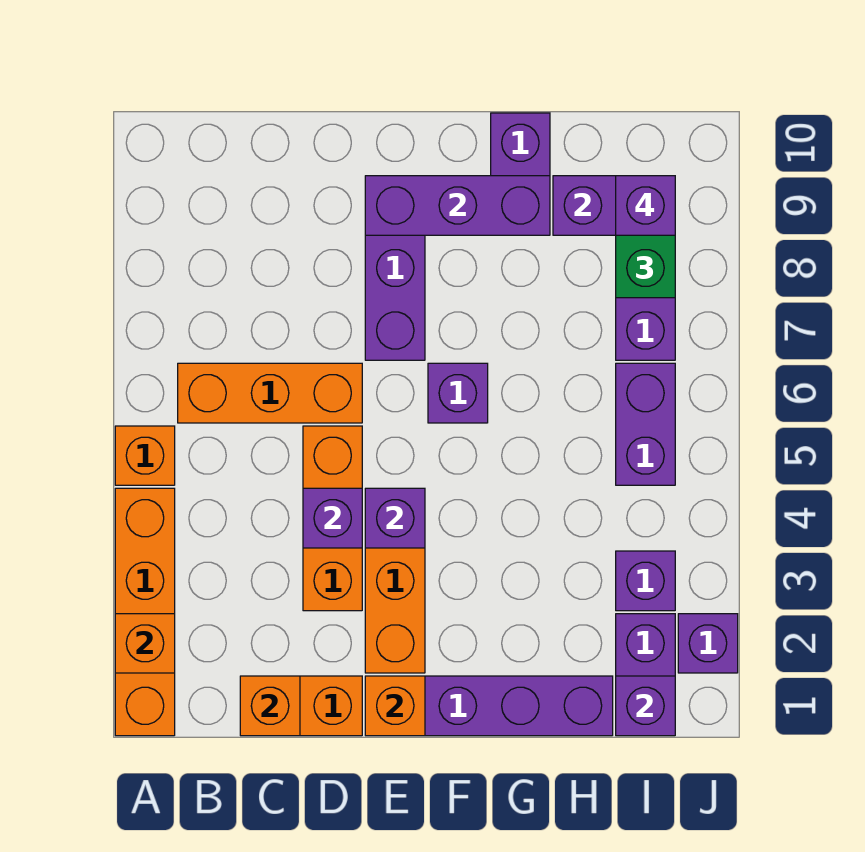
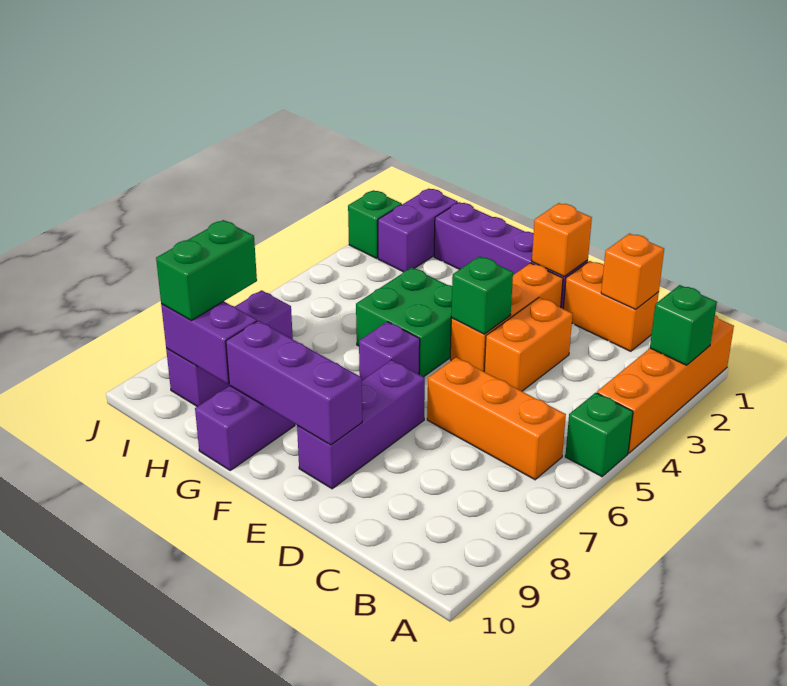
orange brick A2 level 2 -> green brick A2 level 2
orange brick A5 level 1 -> green brick A5 level 1
orange brick D3:D5 level 1 -> orange brick D3:D4 level 1
purple brick D4 level 2 -> none
purple brick E4 level 2 -> green brick E4 level 2
none -> green brick F4:G5 level 1
purple brick I1 level 2 -> none
purple brick I3 level 1 -> none
purple brick I5:I6 level 1 -> none
purple brick I9 level 4 -> none
purple brick J2 level 1 -> green brick J2 level 1

